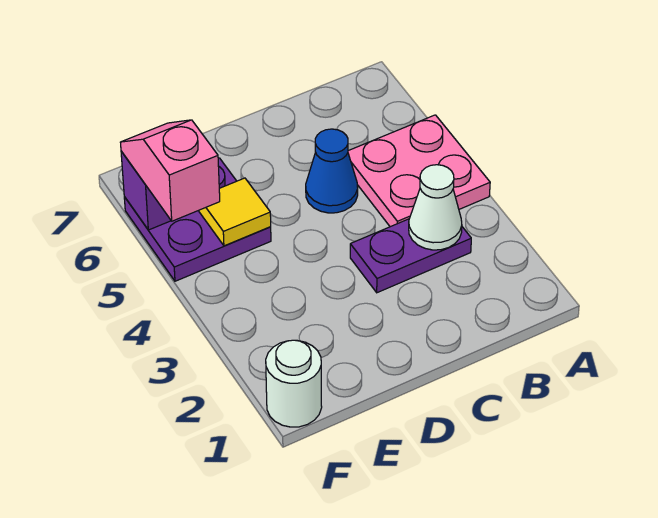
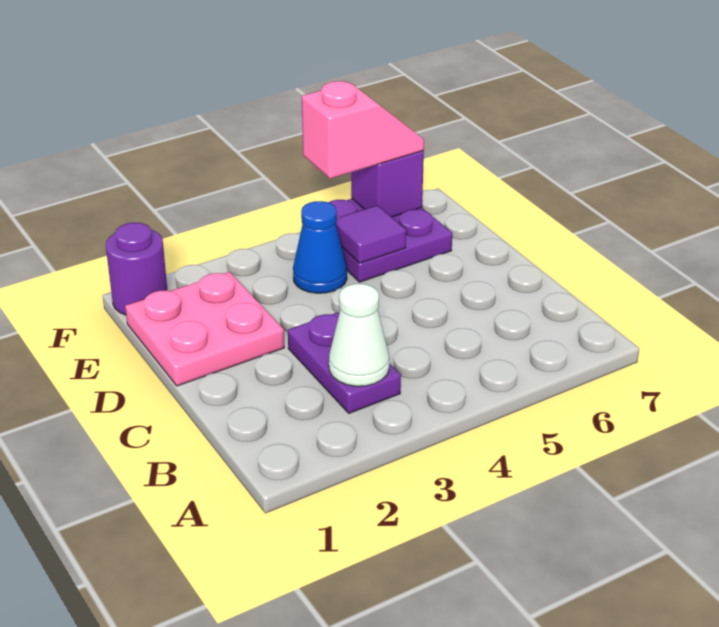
pink plate A4:B5 level 1 -> pink plate D1:E2 level 1
blue cone C5 level 1 -> blue cone E4 level 1
yellow tile E5 level 2 -> purple tile E5 level 2
white round brick F1 level 1 -> purple round brick F1 level 1

